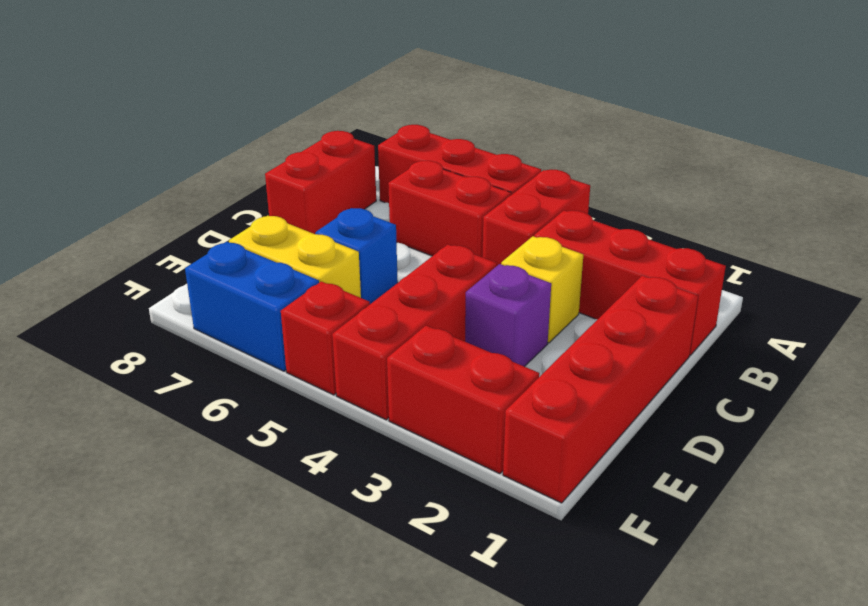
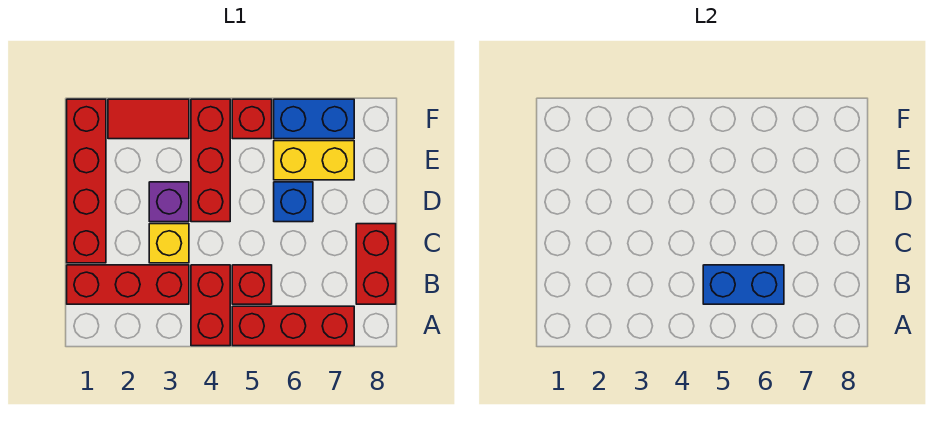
red brick B5:B6 level 1 -> red brick B5 level 1
none -> blue brick B5:B6 level 2
red brick F2:F3 level 1 -> red tile F2:F3 level 1

